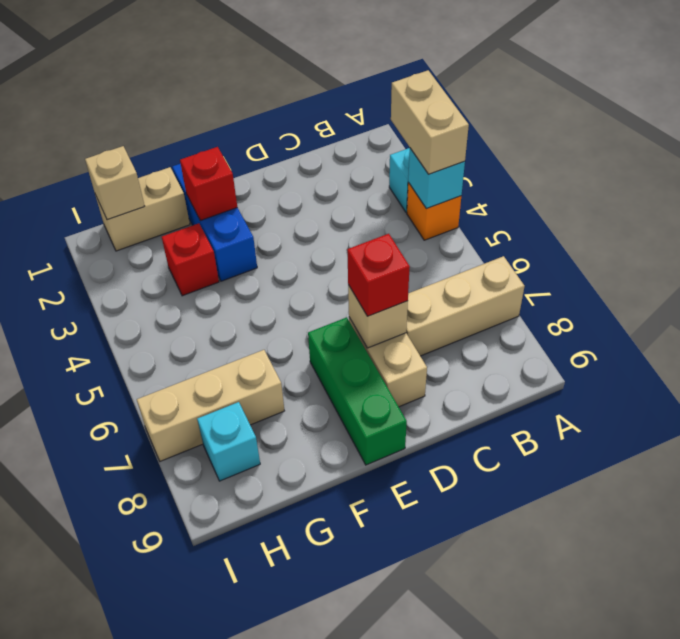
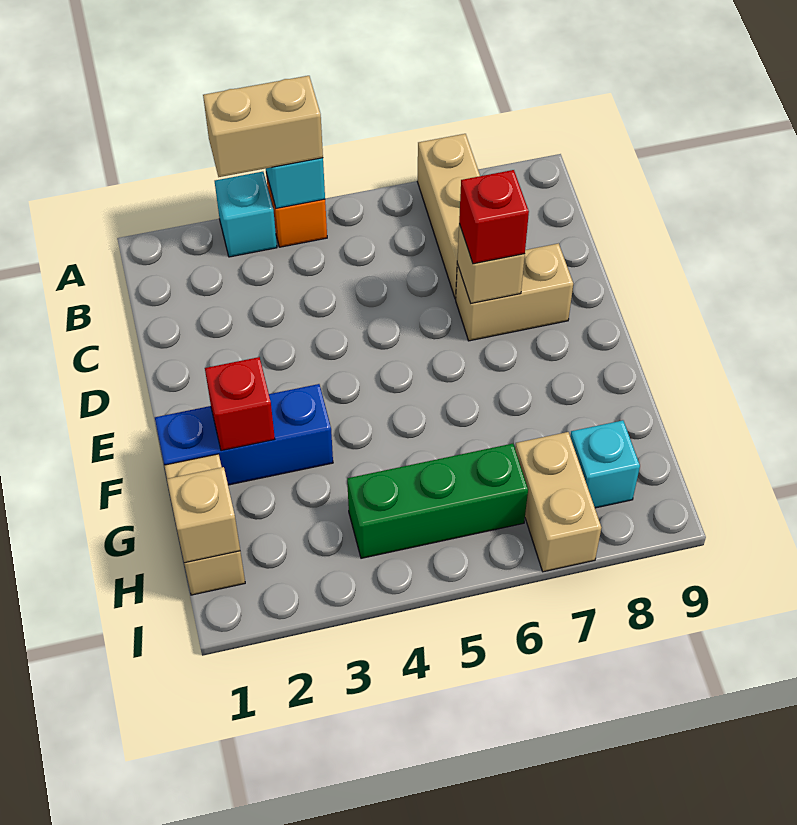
green brick E7:E9 level 1 -> green brick H4:H6 level 1
red brick G3 level 1 -> none
tan brick G7:I7 level 1 -> tan brick H7:I7 level 1

